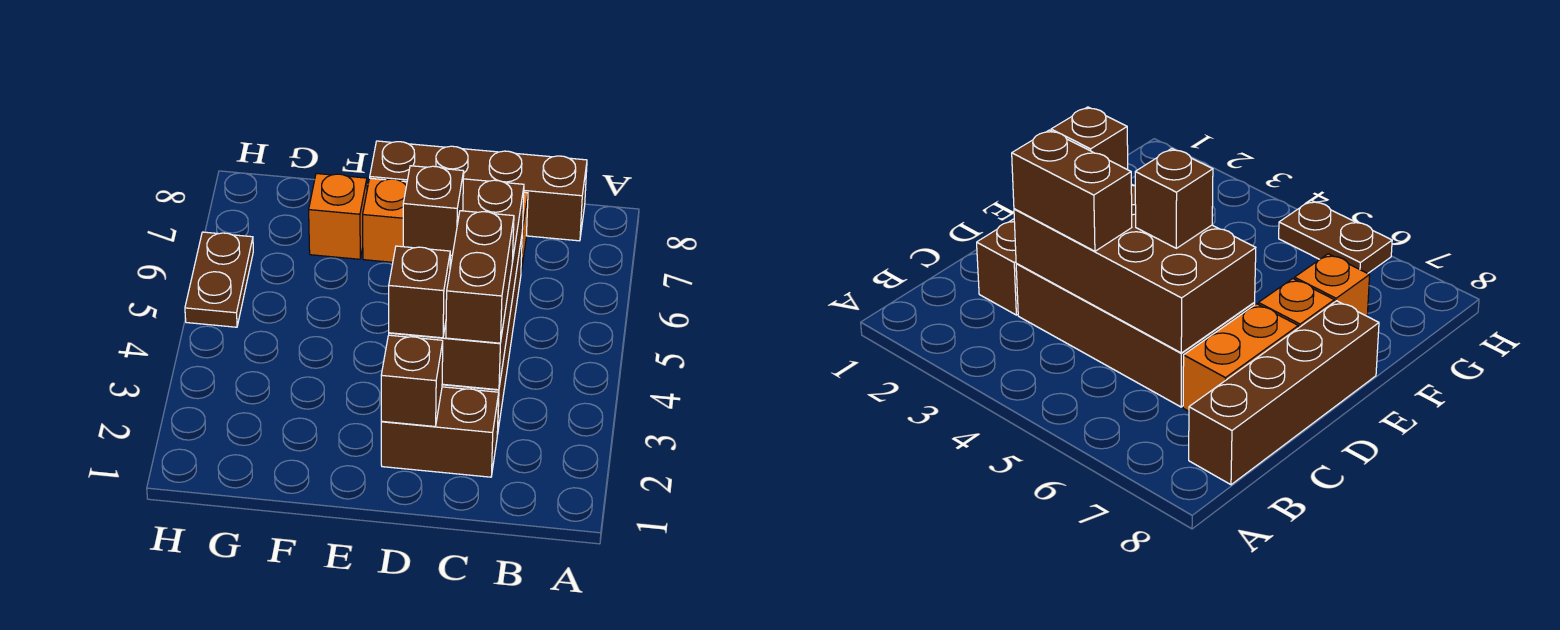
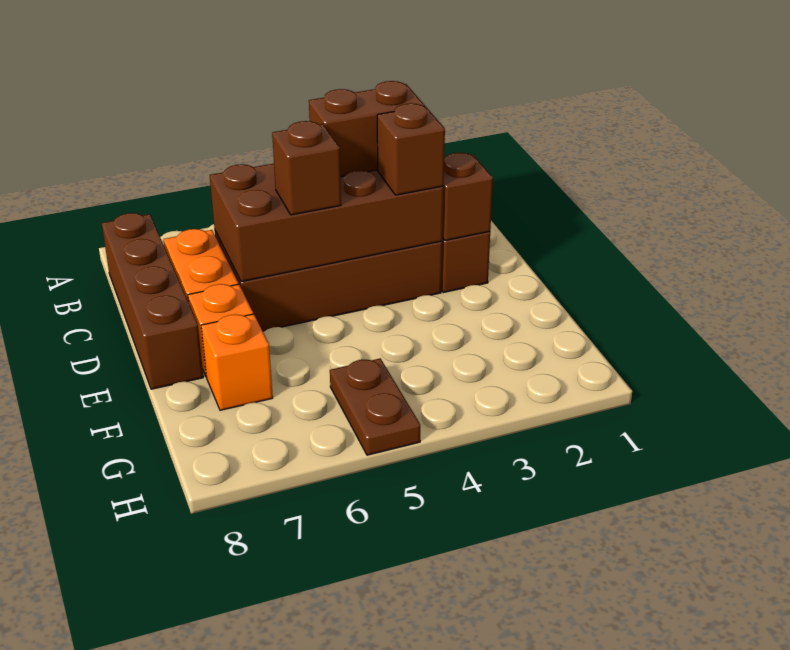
brown plate H5:H6 level 1 -> brown plate G5:H5 level 1

